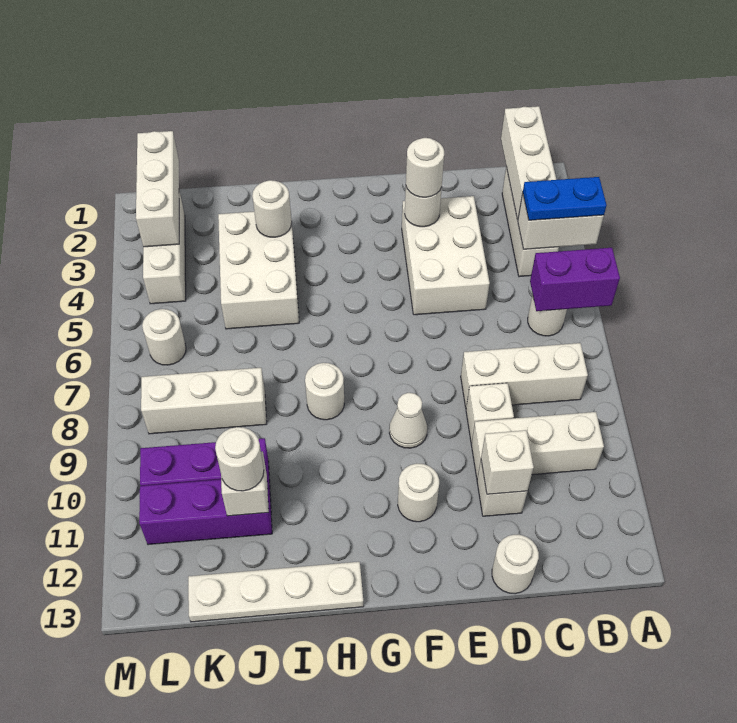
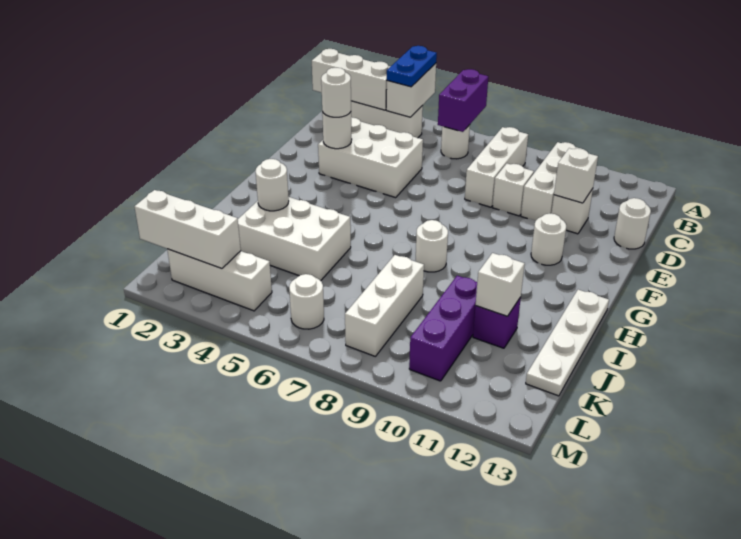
white cone F9 level 1 -> none
purple brick J11:L11 level 1 -> purple brick J11 level 1
white round brick J11 level 3 -> none

